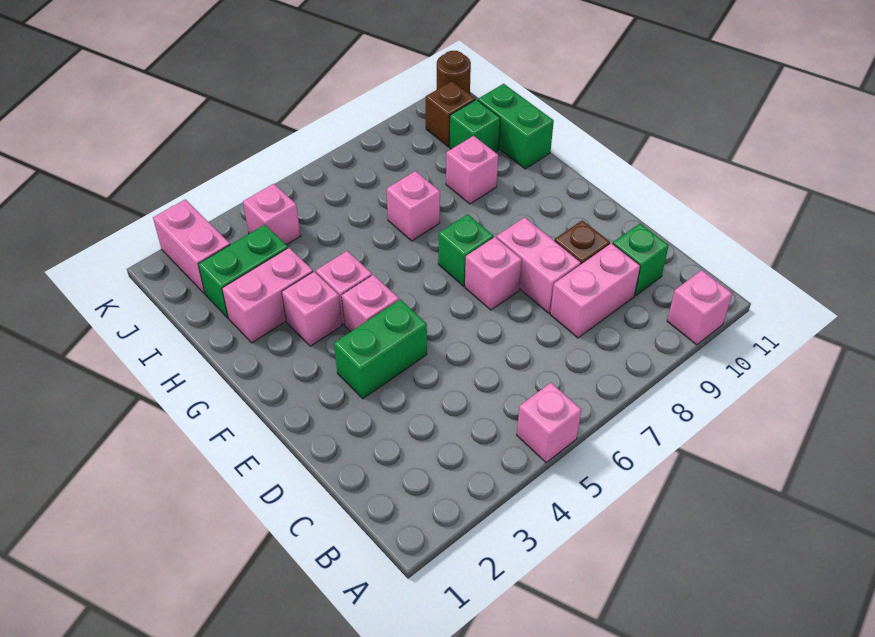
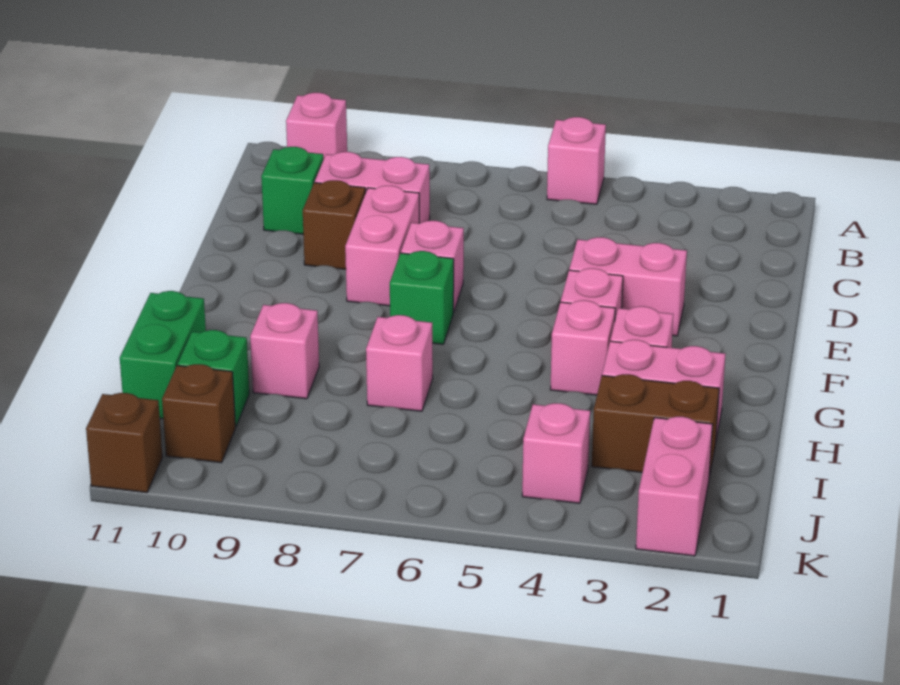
green brick E3:E4 level 1 -> pink brick E3:E4 level 1
green brick I2:I3 level 1 -> brown brick I2:I3 level 1
brown round brick K11 level 1 -> brown brick K11 level 1

